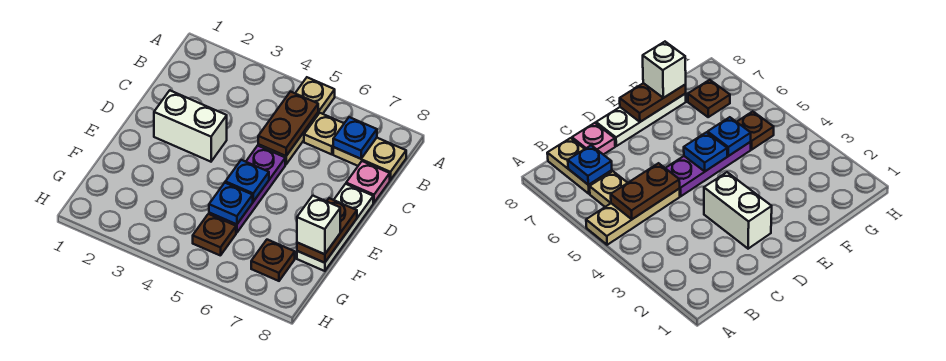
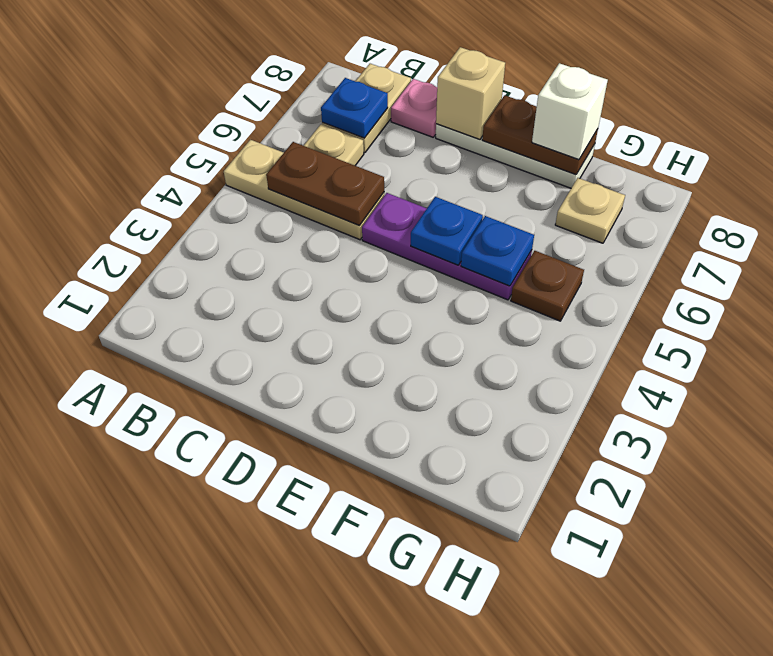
white brick D2:D3 level 1 -> none
none -> tan brick D8 level 2
brown plate G7 level 1 -> tan plate G7 level 1

